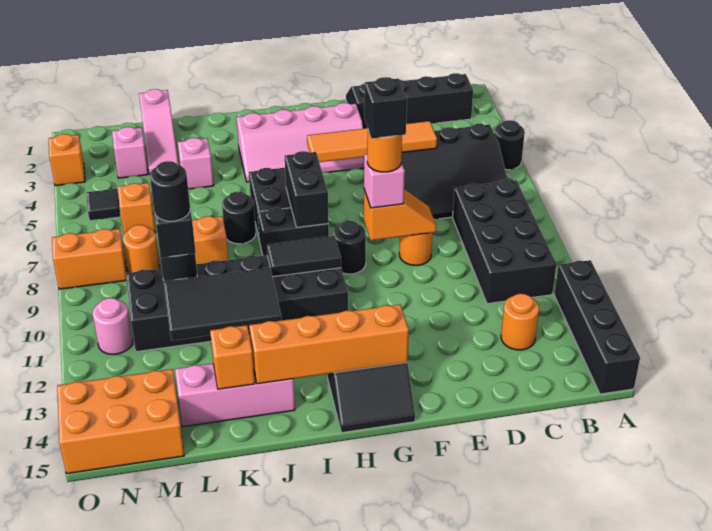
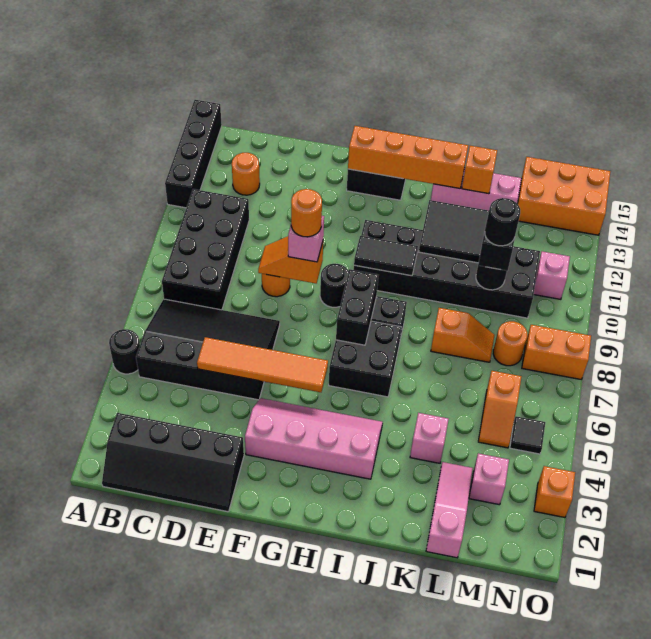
black brick F9 level 5 -> none
black round brick J7 level 1 -> none
pink round brick N11 level 1 -> pink brick N11 level 1

